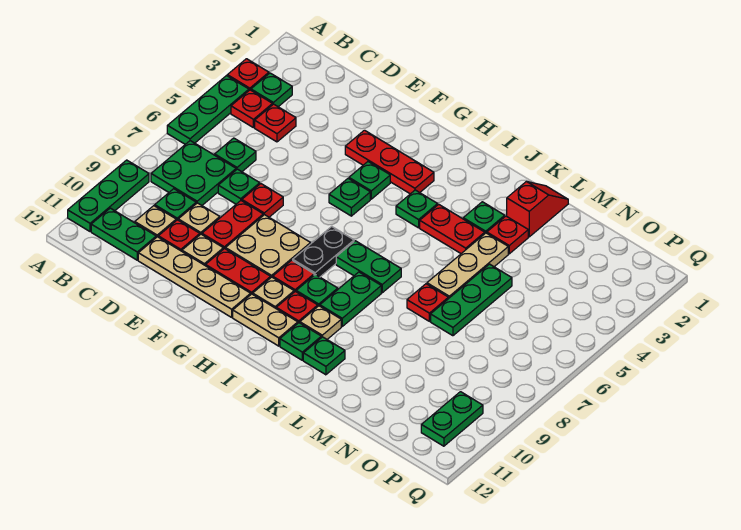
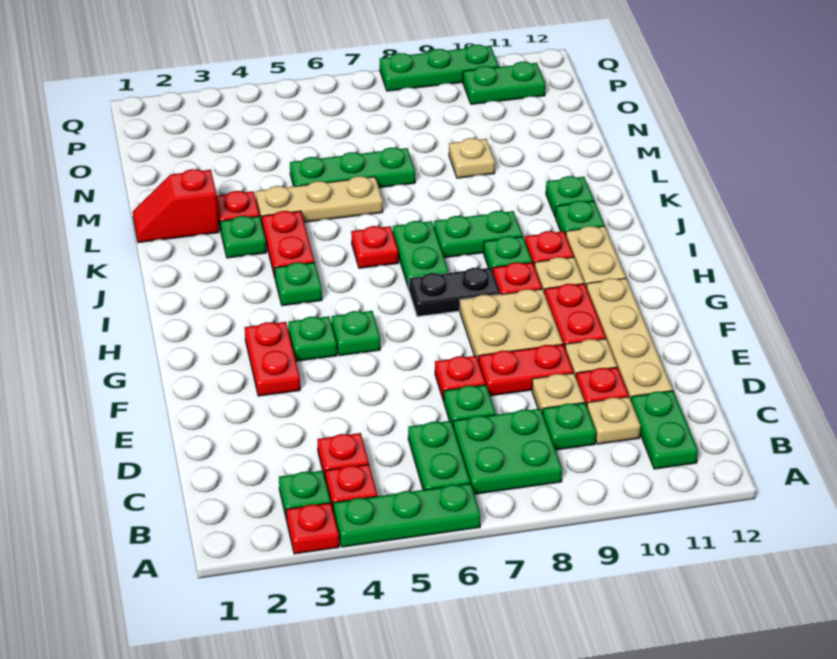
green plate A9:A11 level 1 -> green plate Q8:Q10 level 1
green plate C6 level 1 -> green plate B6:C6 level 1
red plate F3:H3 level 1 -> red plate F3:G3 level 1
tan plate J10 level 1 -> tan plate M9 level 1
red plate L7 level 1 -> red plate J6 level 1

